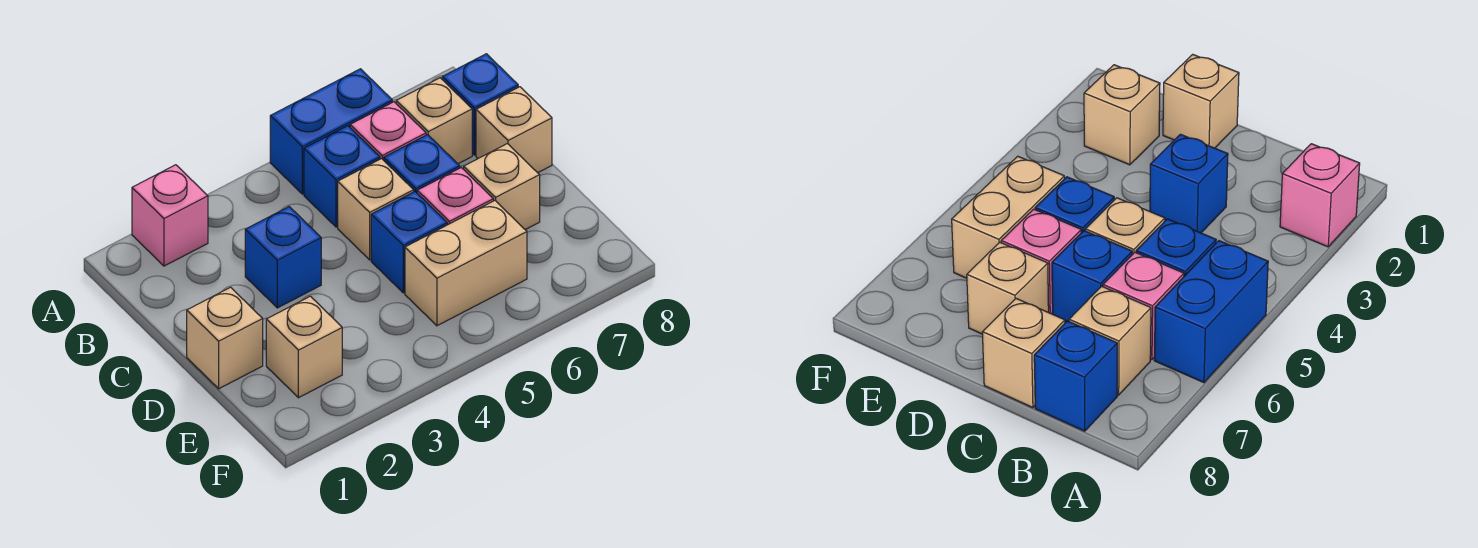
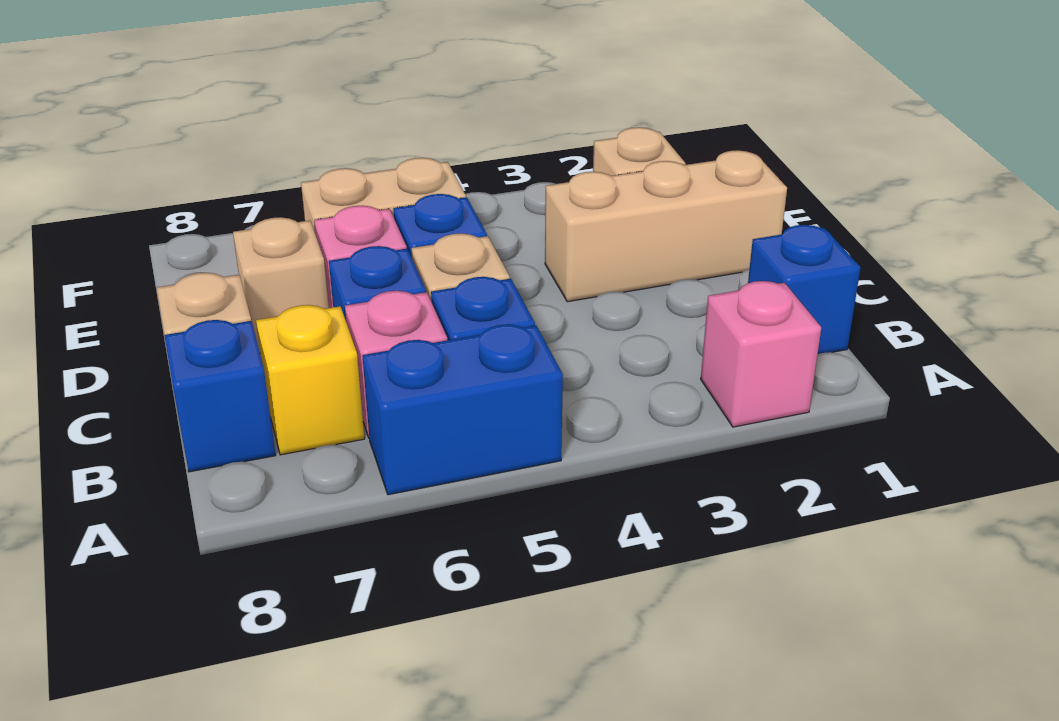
tan brick B7 level 1 -> yellow brick B7 level 1
blue brick C3 level 1 -> blue brick B1 level 1
tan brick D1 level 1 -> tan brick D1:D3 level 1

